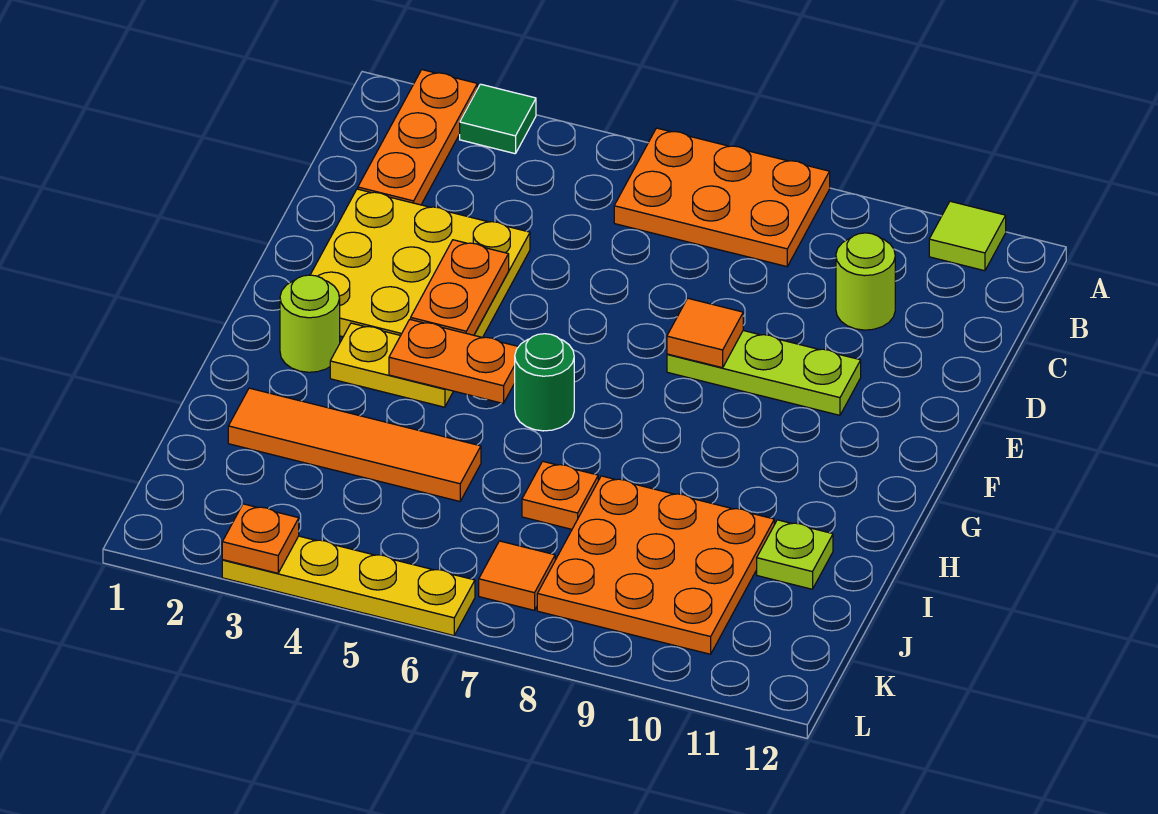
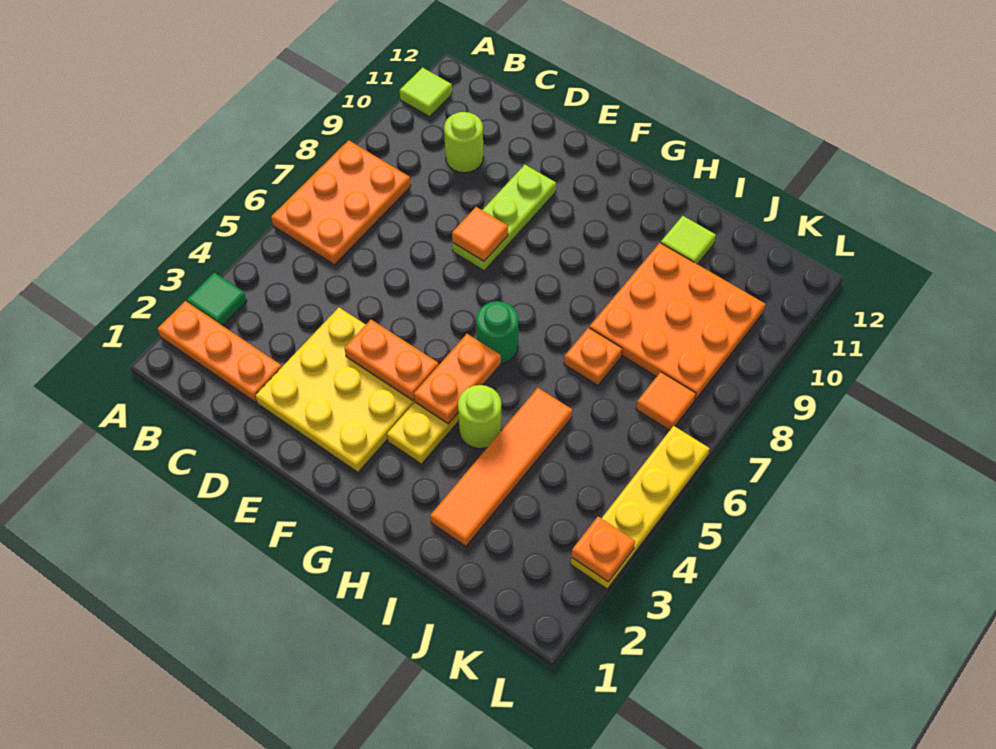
lime round brick G2 level 1 -> lime round brick H4 level 1
lime plate I11 level 1 -> lime tile I11 level 1

